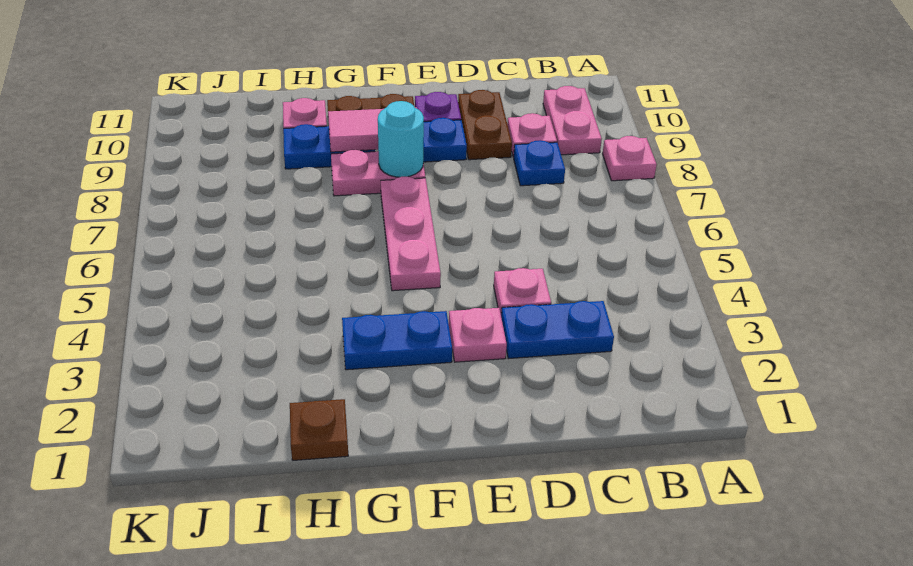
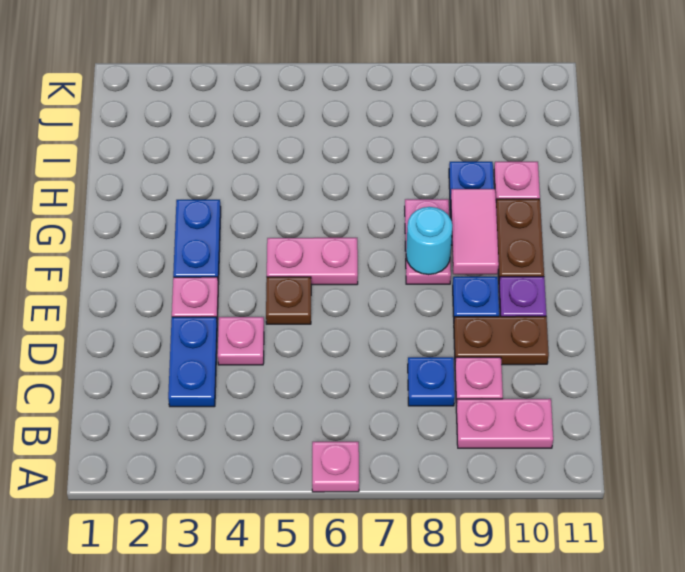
pink plate A8 level 1 -> pink plate A6 level 1
pink plate F5:F7 level 1 -> pink plate F5:F6 level 1
brown plate H1 level 1 -> brown plate E5 level 1

